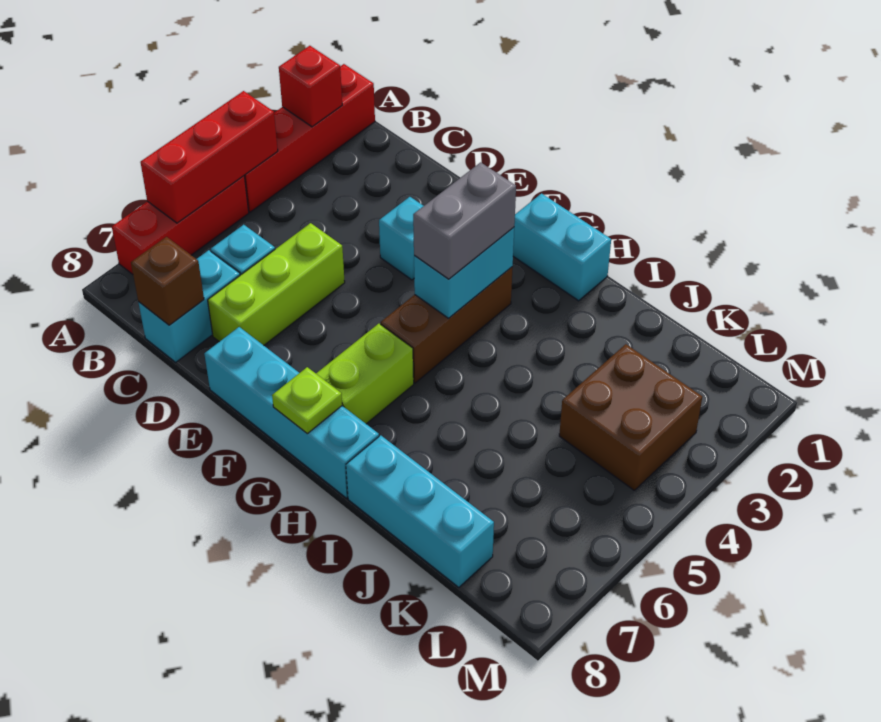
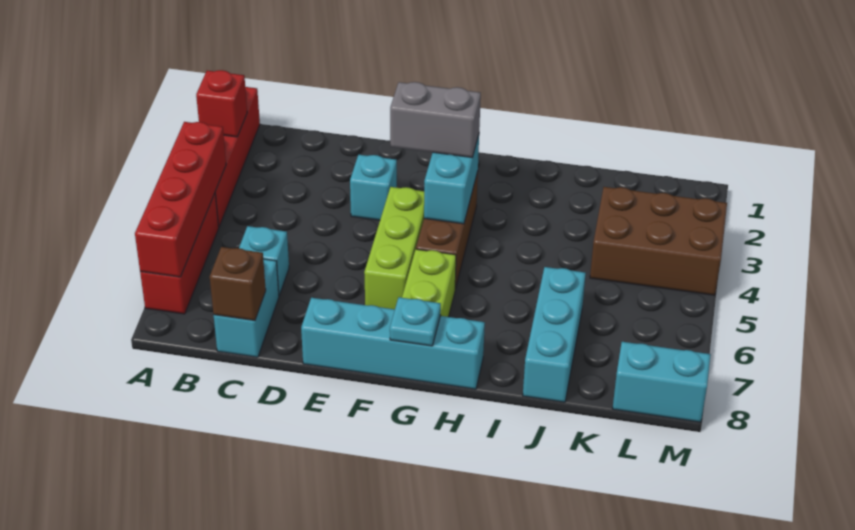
red brick A4:A6 level 2 -> red brick A4:A7 level 2
lime brick D5:D7 level 1 -> lime brick F4:F6 level 1
cyan brick G1:H1 level 1 -> cyan brick L8:M8 level 1
grey brick G3:G4 level 3 -> grey brick F3:G3 level 3
lime plate G8 level 2 -> cyan plate G8 level 2
cyan brick I8:K8 level 1 -> cyan brick J6:J8 level 1
brown brick K3:L4 level 1 -> brown brick K3:M4 level 1

